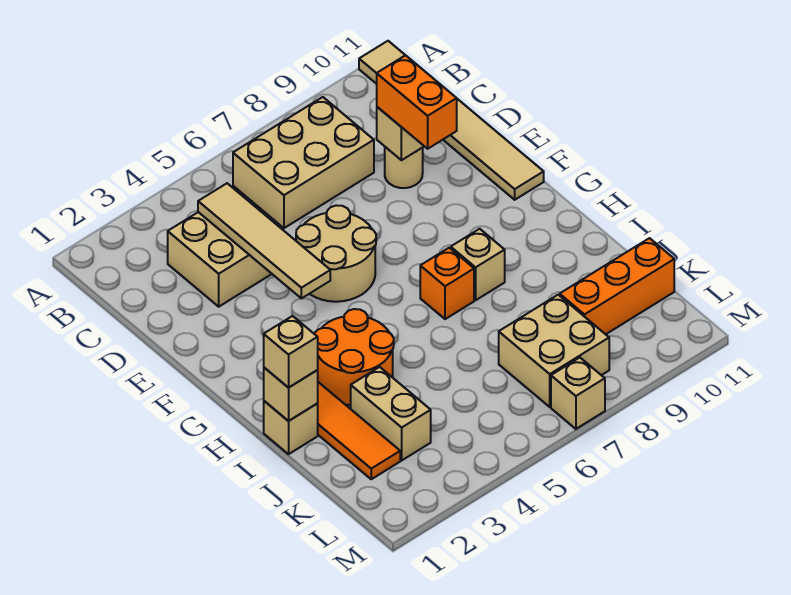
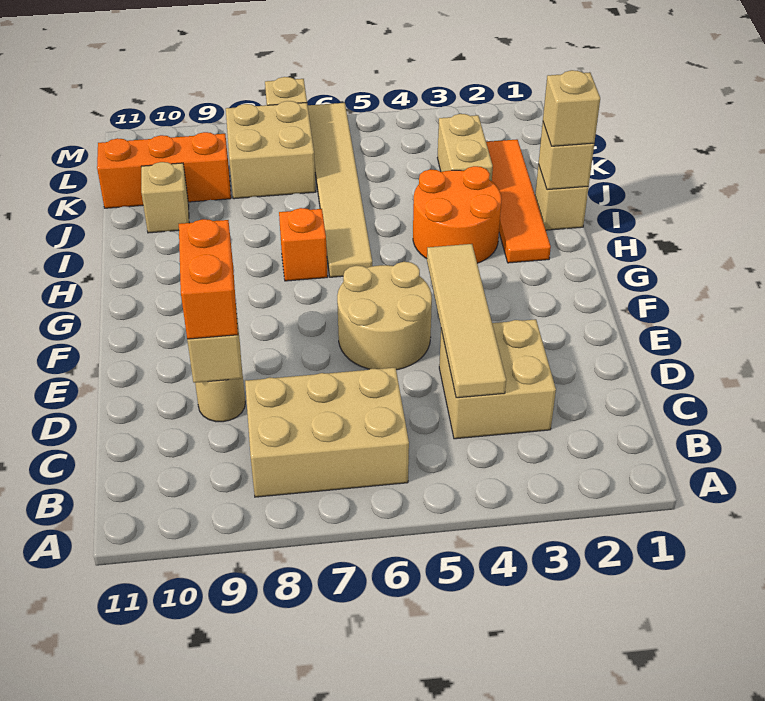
tan tile A11:F11 level 1 -> tan tile H6:M6 level 1
tan brick H8 level 1 -> tan brick J10 level 1

